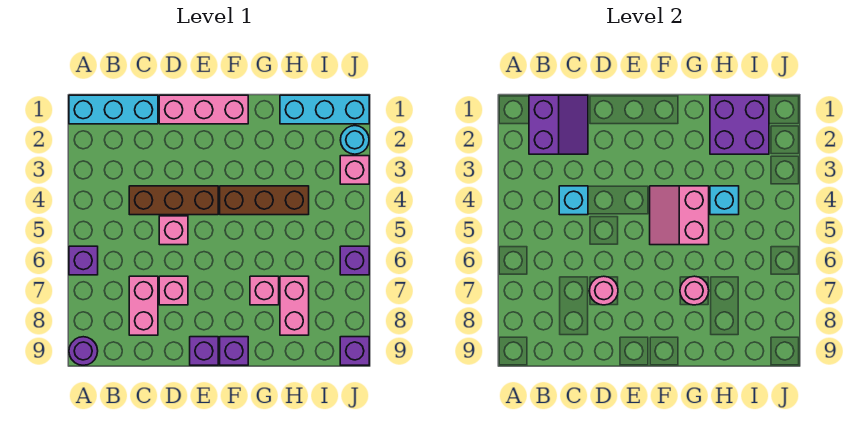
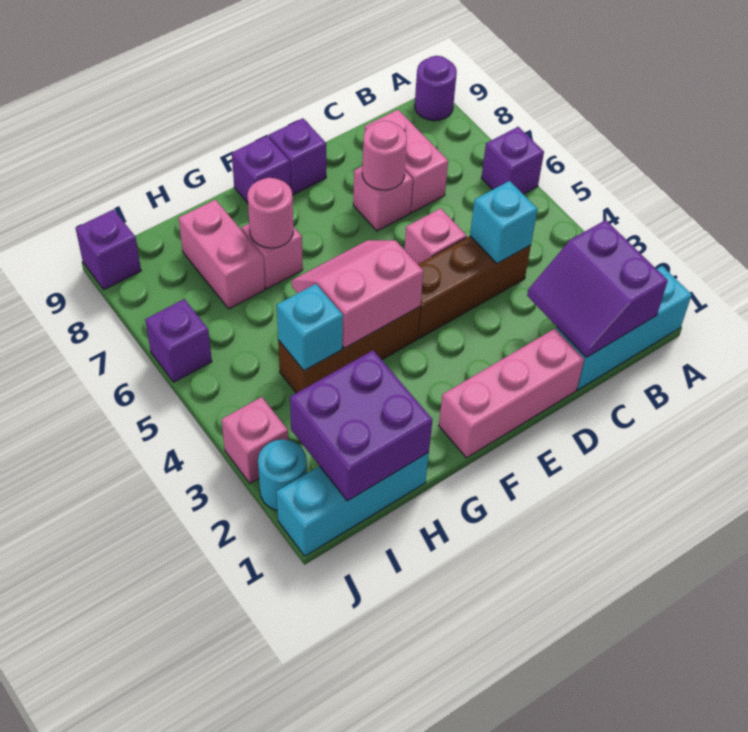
pink slope F4:G5 level 2 top G -> pink slope F4:G5 level 2 top 4

